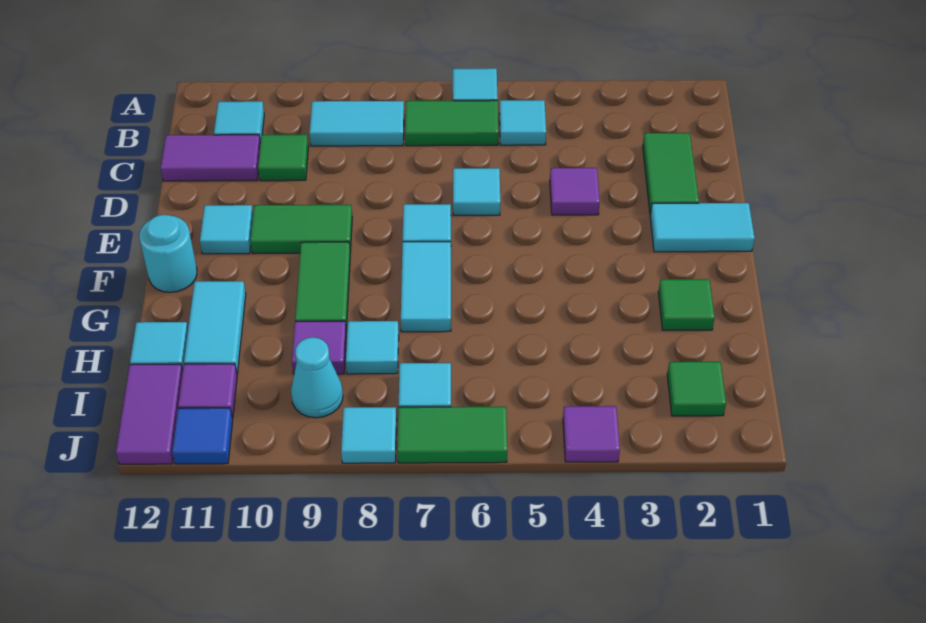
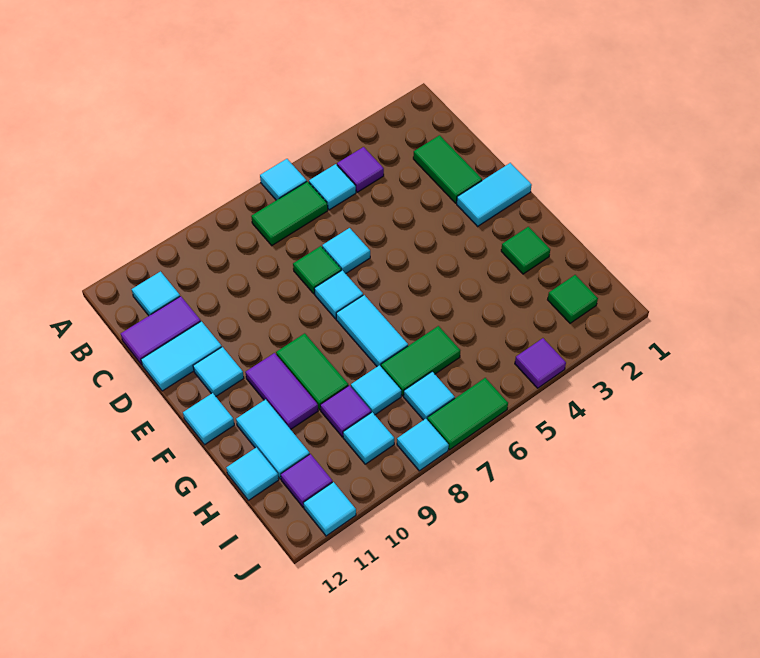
cyan tile B8:B9 level 1 -> cyan tile D11:D12 level 1
green tile C10 level 1 -> green tile D7 level 1
purple tile D4 level 1 -> purple tile B4 level 1
green tile E9:E10 level 1 -> green tile H6:H7 level 1
cyan round brick F12 level 1 -> cyan tile F12 level 1
cyan cone I9 level 1 -> cyan tile I9 level 1
purple tile I12:J12 level 1 -> purple tile F10:G10 level 1
blue tile J11 level 1 -> cyan tile J11 level 1

